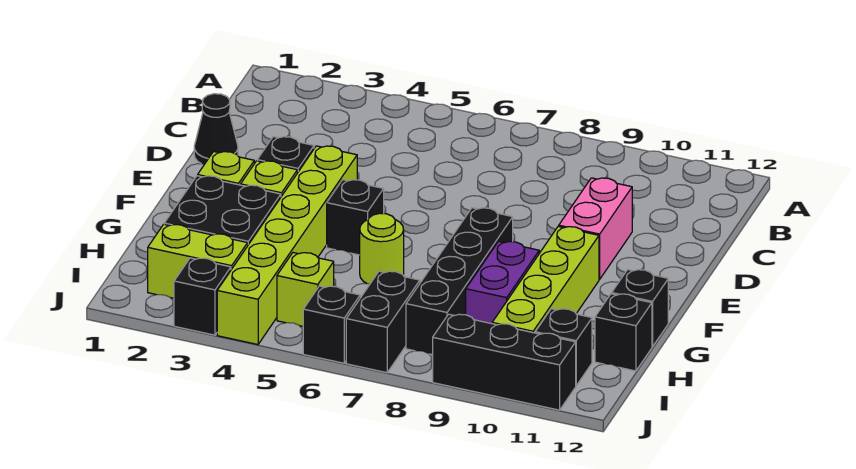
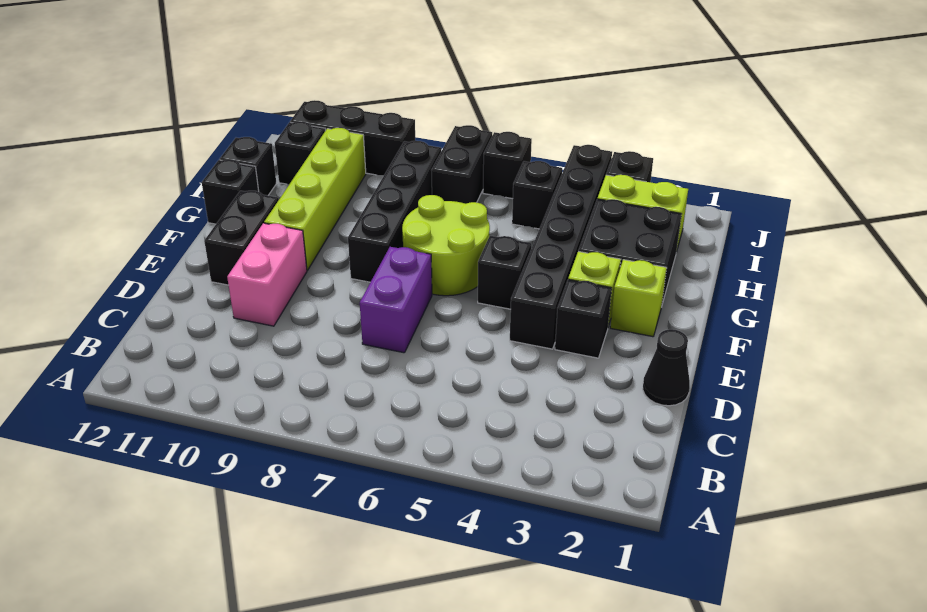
lime brick E4:J4 level 1 -> black brick E4:J4 level 1
none -> black brick E11:F11 level 1
lime round brick G6 level 1 -> lime round brick F6:G7 level 1
purple brick G9:H9 level 1 -> purple brick D7:E7 level 1
lime brick I5 level 1 -> black brick I5 level 1

